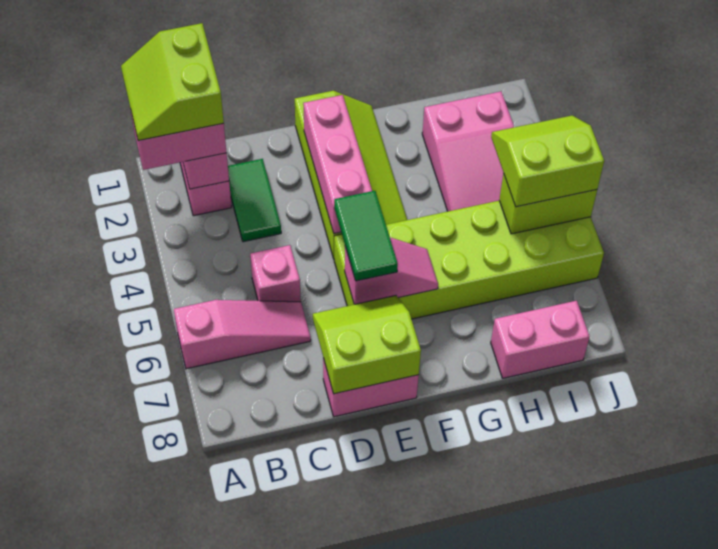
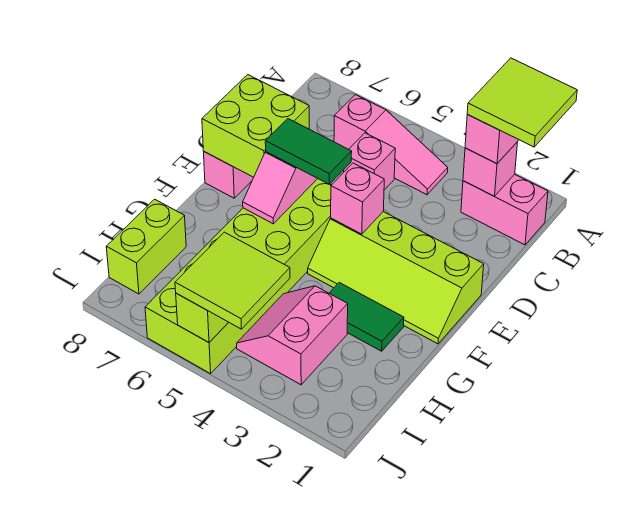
lime slope A1:B2 level 4 top B -> lime tile A1:B2 level 4
pink slope A6:C6 level 1 top A -> pink slope B4:B6 level 1 top 6
green tile C2:C3 level 1 -> green tile G2:G3 level 1
lime slope D7:E8 level 2 top 8 -> lime brick D7:E8 level 2
pink brick E2:E4 level 2 -> pink brick E4 level 2
pink slope H2:I4 level 1 top 2 -> pink slope H3:I4 level 1 top 3
pink brick H8:I8 level 1 -> lime brick H8:I8 level 1
lime slope I4:J5 level 3 top 5 -> lime tile I4:J5 level 3

